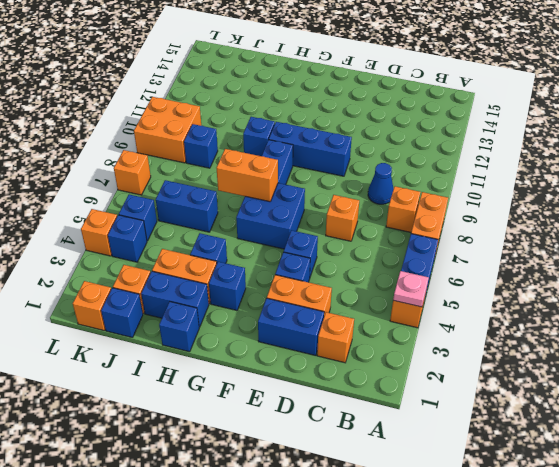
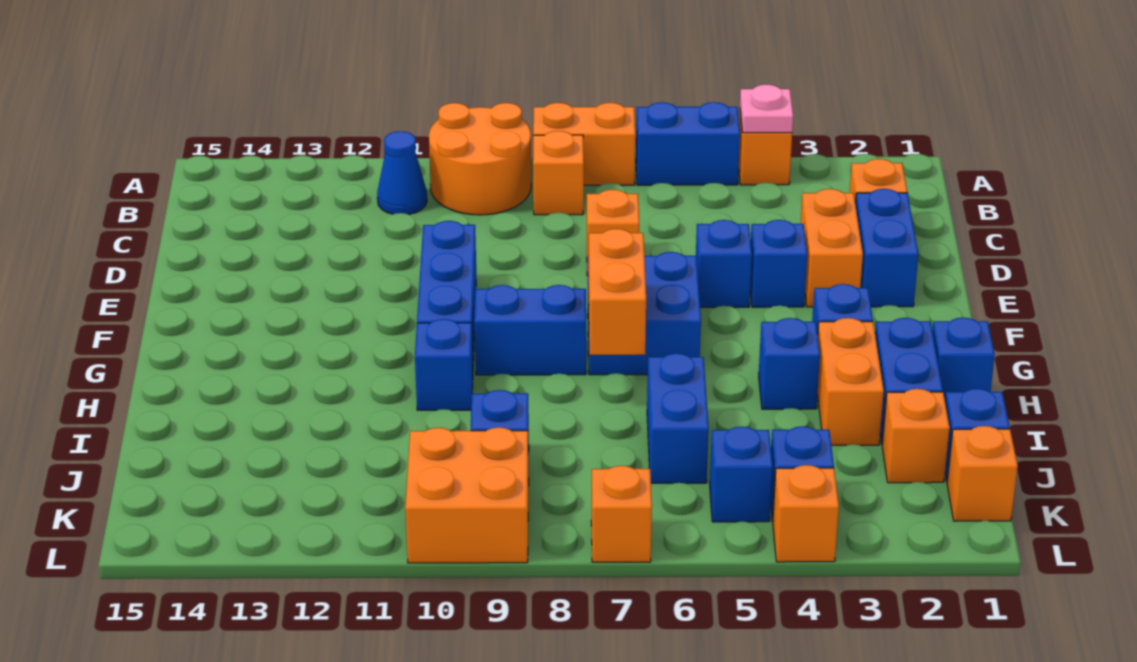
none -> orange round brick A9:B10 level 1
blue cone C9 level 1 -> blue cone B11 level 1

